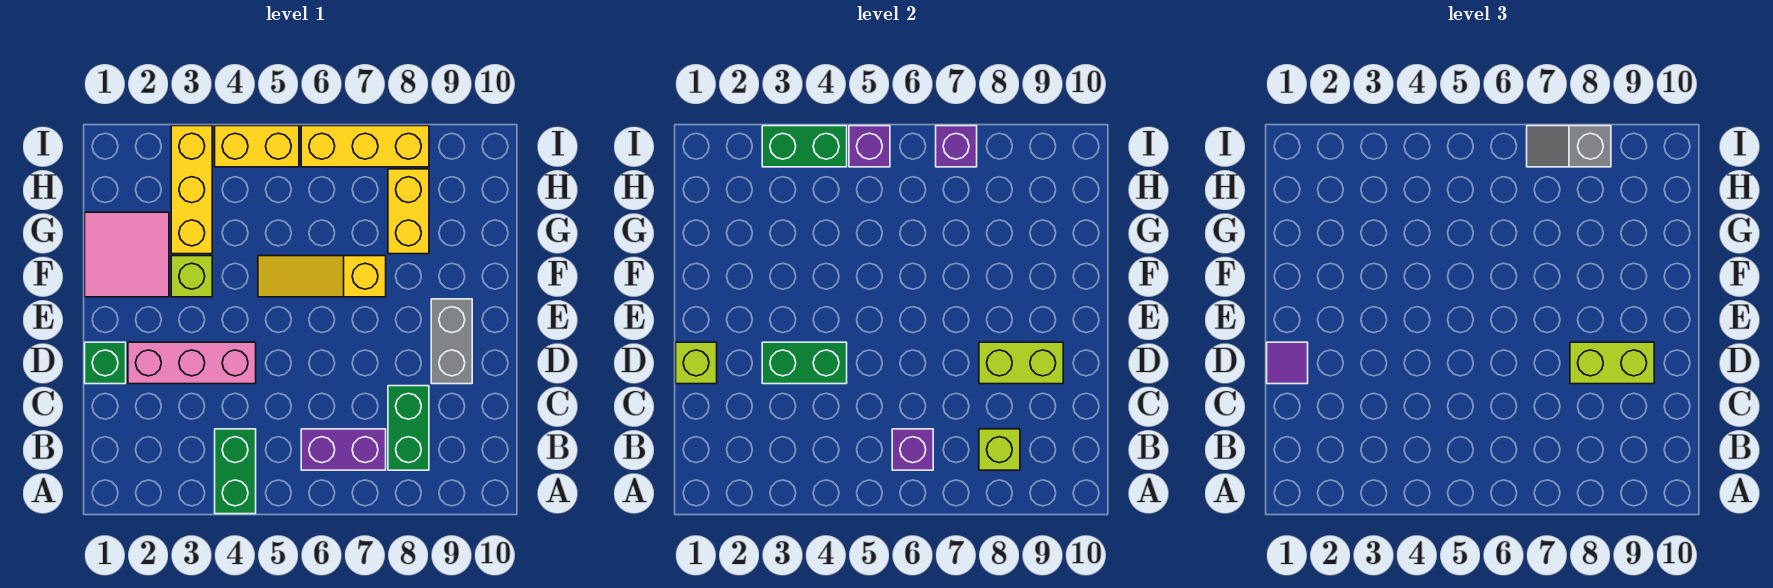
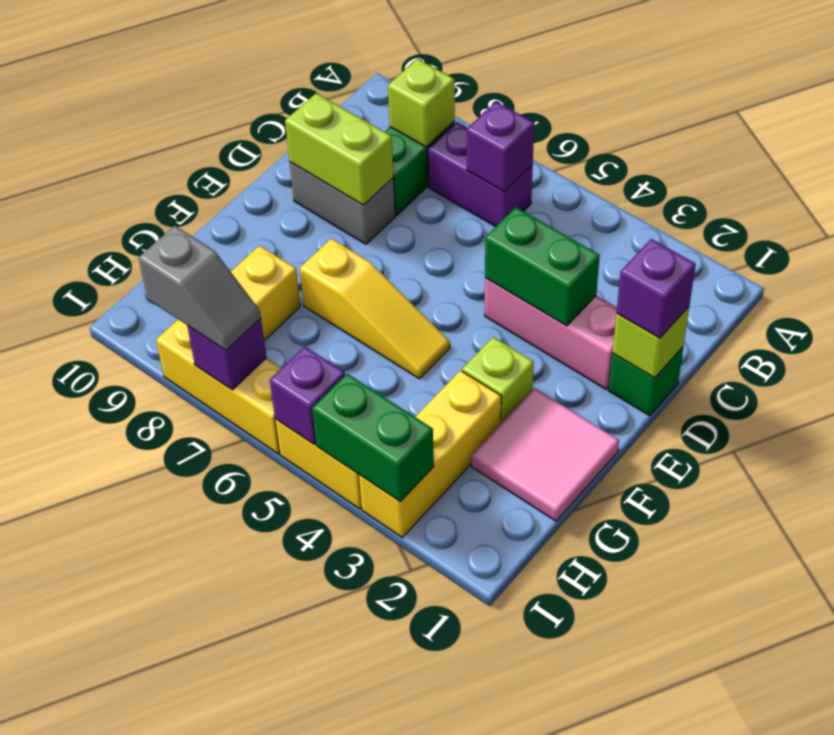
green brick A4:B4 level 1 -> none
purple tile D1 level 3 -> purple brick D1 level 3
lime brick D8:D9 level 3 -> none
grey brick D9:E9 level 1 -> grey brick D8:D9 level 1

